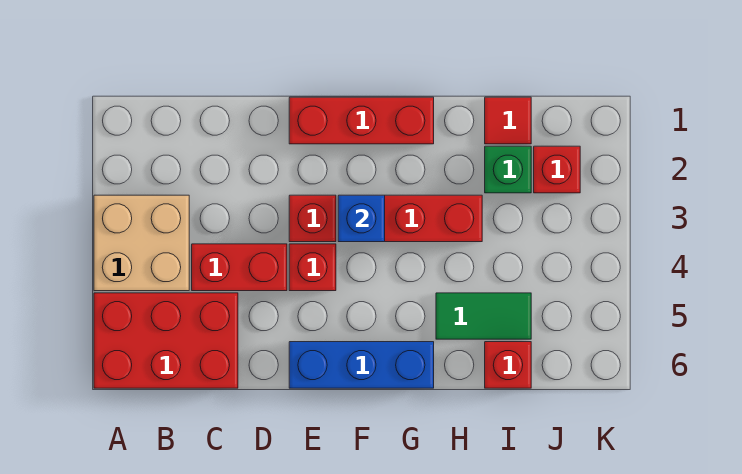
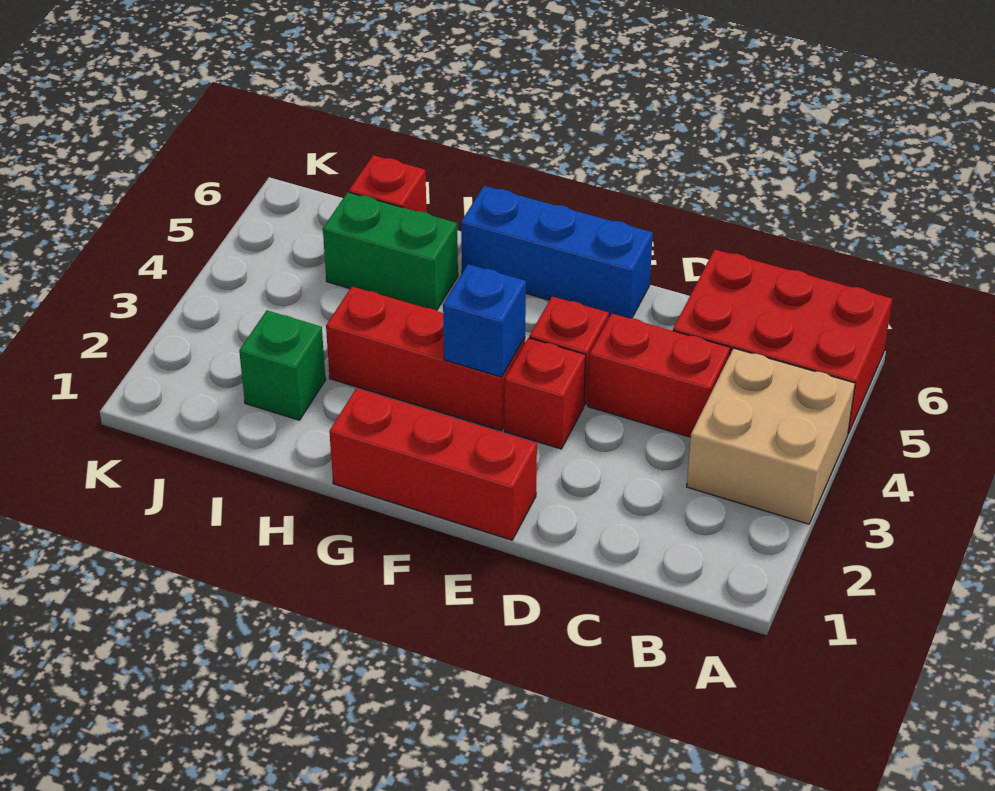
green tile H5:I5 level 1 -> green brick H5:I5 level 1
red tile I1 level 1 -> none
red brick J2 level 1 -> none

